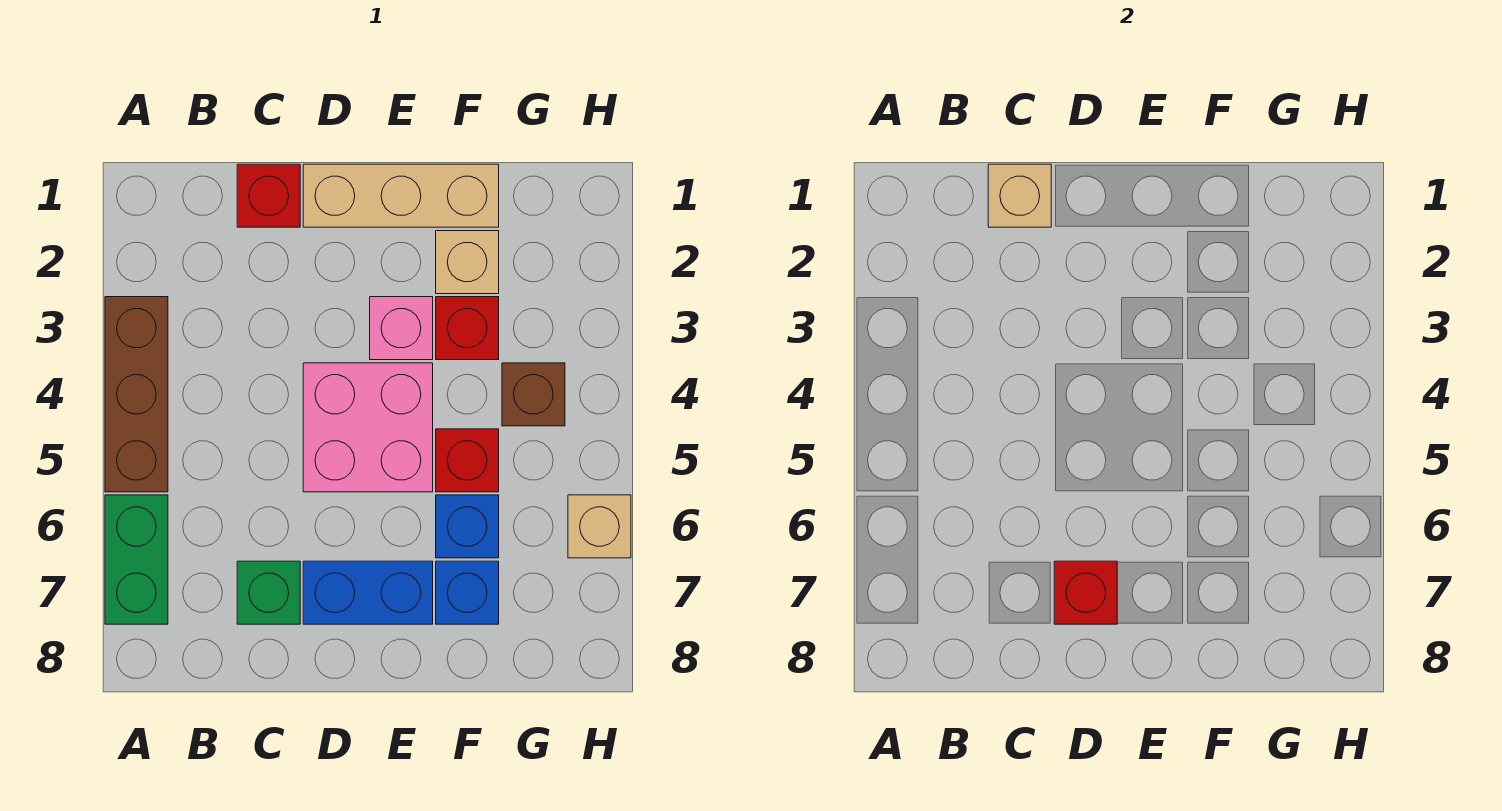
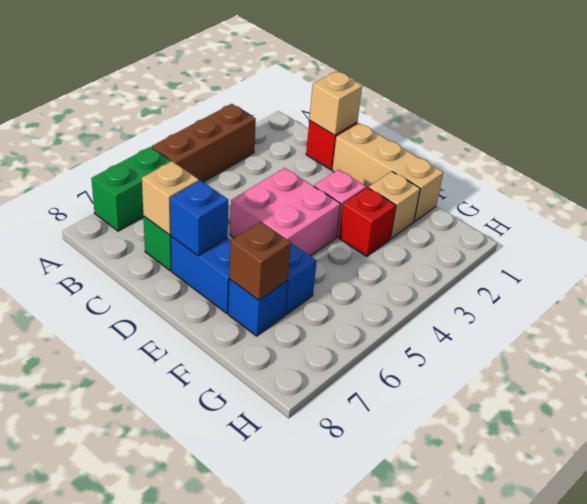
red brick D7 level 2 -> blue brick D7 level 2
red brick F5 level 1 -> none
brown brick G4 level 1 -> brown brick F7 level 2
tan brick H6 level 1 -> tan brick C7 level 2

